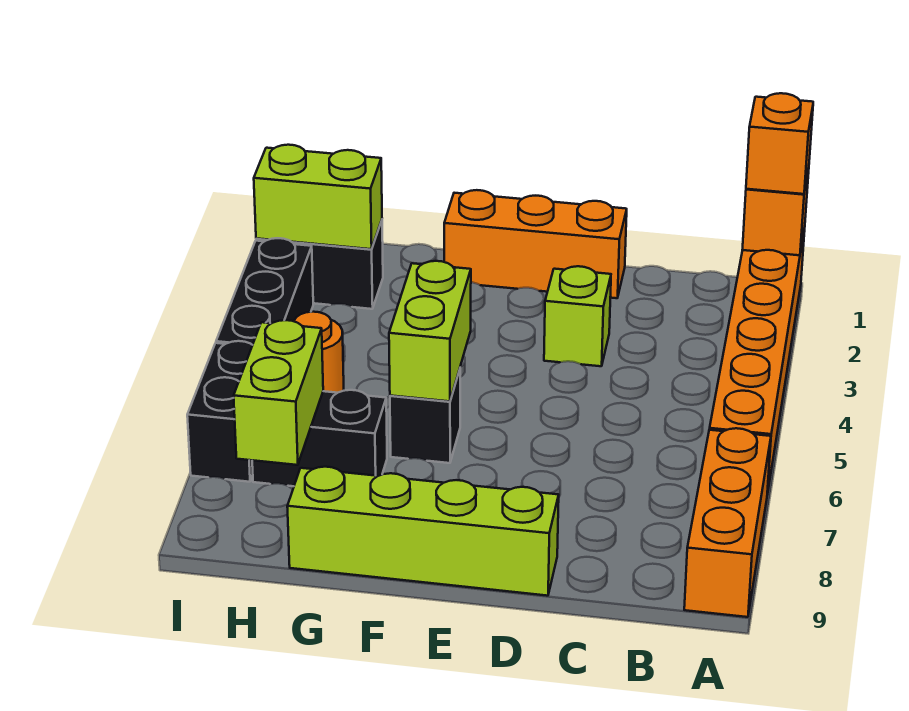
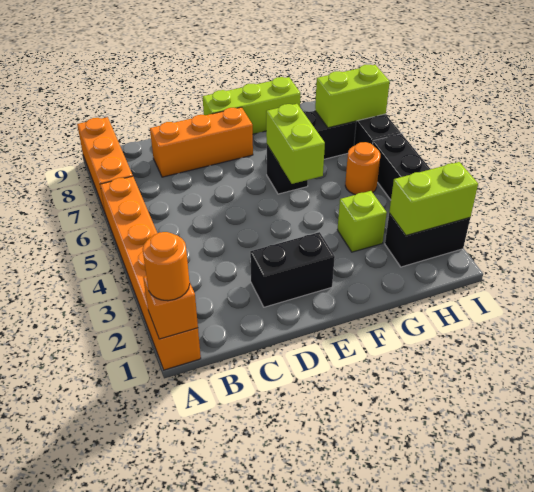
orange brick A1 level 3 -> orange round brick A1 level 3
orange brick D1:F1 level 1 -> orange brick C8:E8 level 1
none -> black brick D2:E2 level 1
lime brick D3 level 1 -> lime brick G3 level 1
lime brick D9:G9 level 1 -> lime brick E9:G9 level 1
lime brick H7:H8 level 2 -> lime brick H7:I7 level 2

